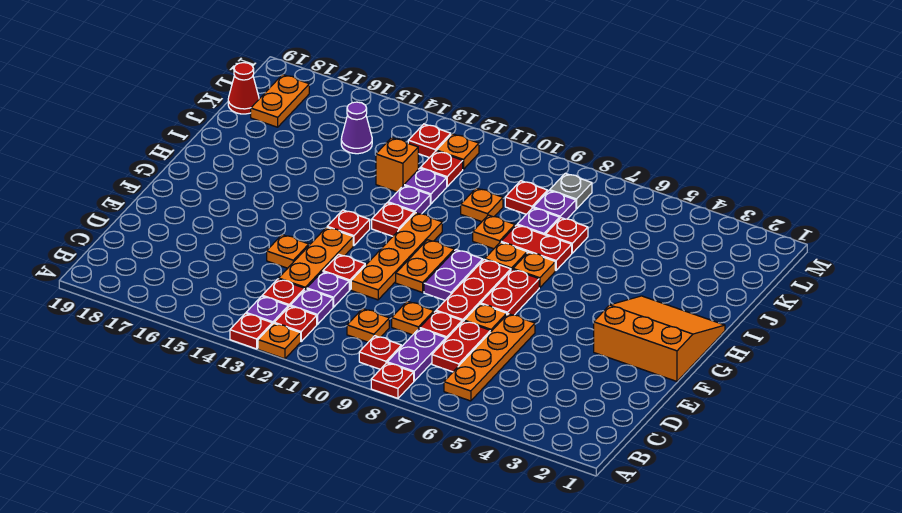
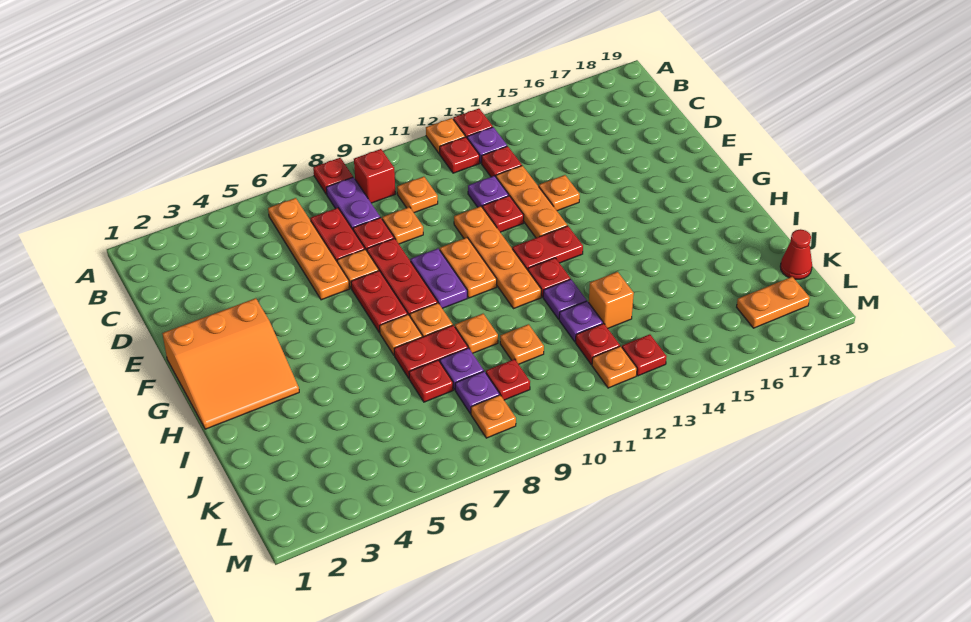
red plate B9 level 1 -> red brick B9 level 1
purple plate C12 level 1 -> none
red plate G13 level 1 -> red plate G12:G13 level 1
purple cone K15 level 1 -> none
orange plate K18:L18 level 1 -> orange plate L17:L18 level 1
grey plate L8 level 1 -> orange plate L8 level 1

